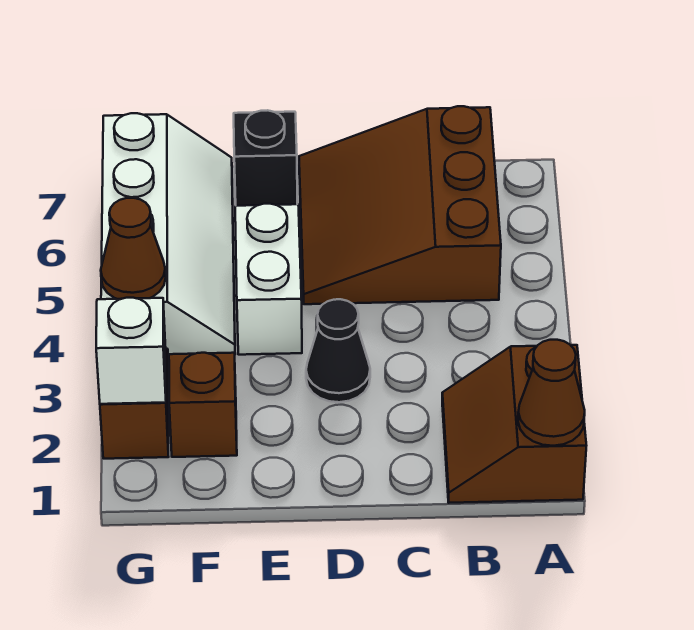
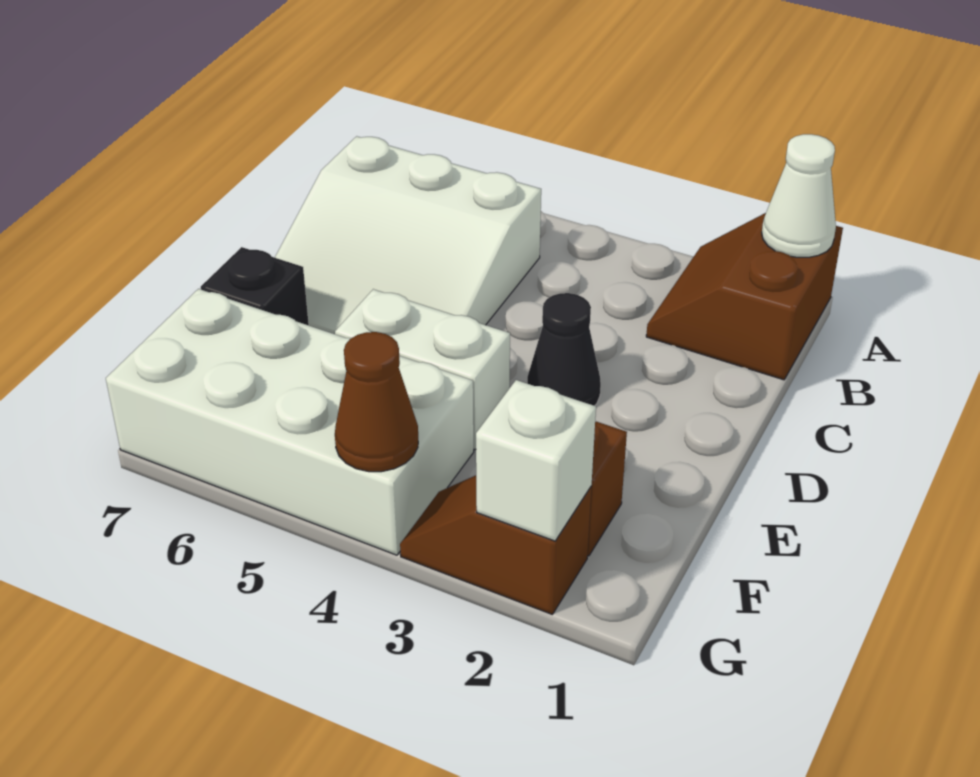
brown slope A1:B2 level 1 top A -> brown slope A1:B2 level 1 top 1
brown cone A1 level 2 -> white cone A1 level 2
brown slope B5:D7 level 1 top B -> white slope B5:D7 level 1 top B
white slope F4:G7 level 1 top G -> white brick F4:G7 level 1

